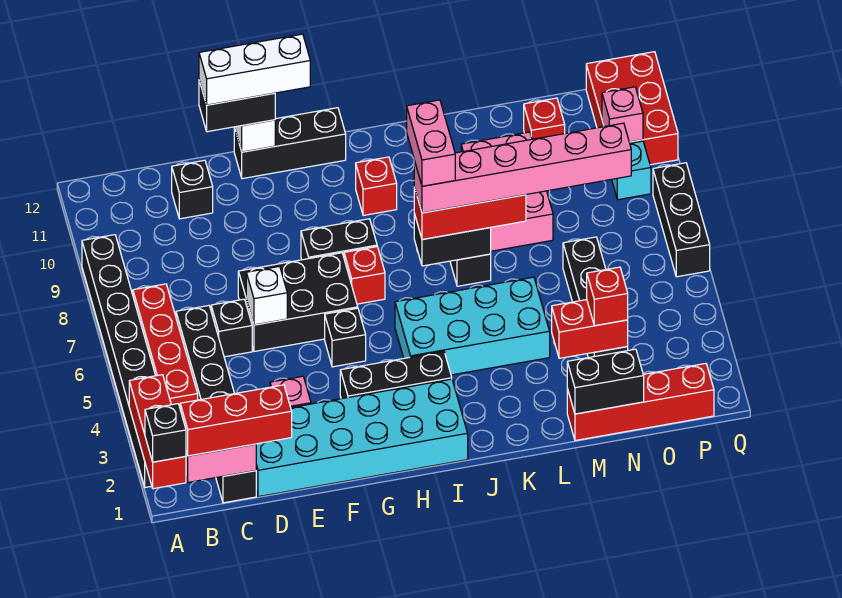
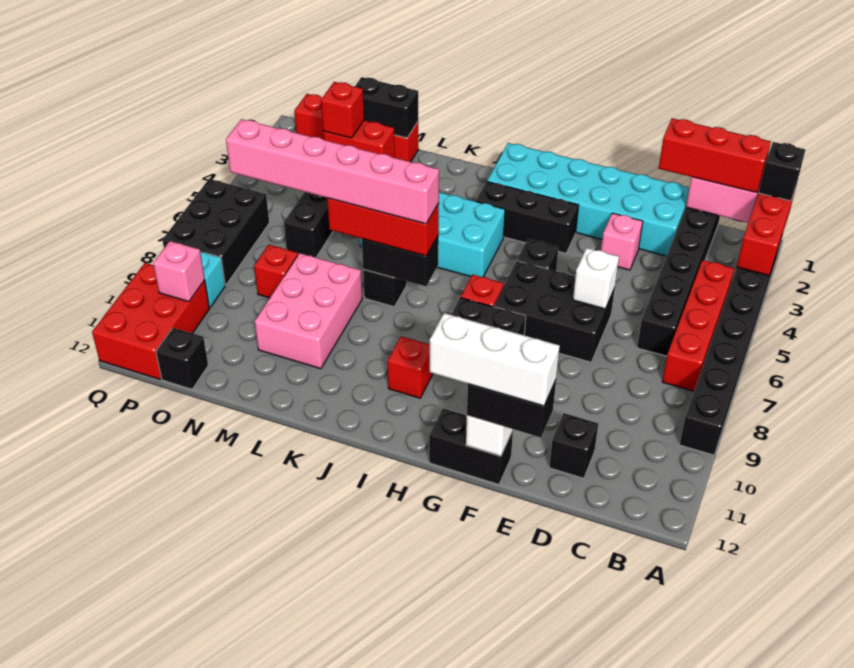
black brick D6 level 1 -> black brick O12 level 1
black brick F12:H12 level 1 -> black brick F12:G12 level 1
pink brick J7:J8 level 5 -> none
red brick N11 level 1 -> red brick N8 level 1
black brick Q6:Q8 level 1 -> black brick P6:Q8 level 1

